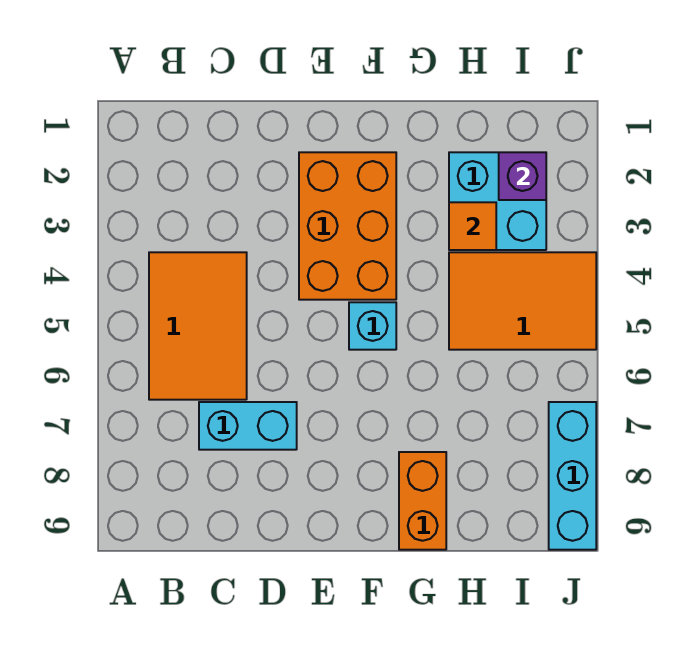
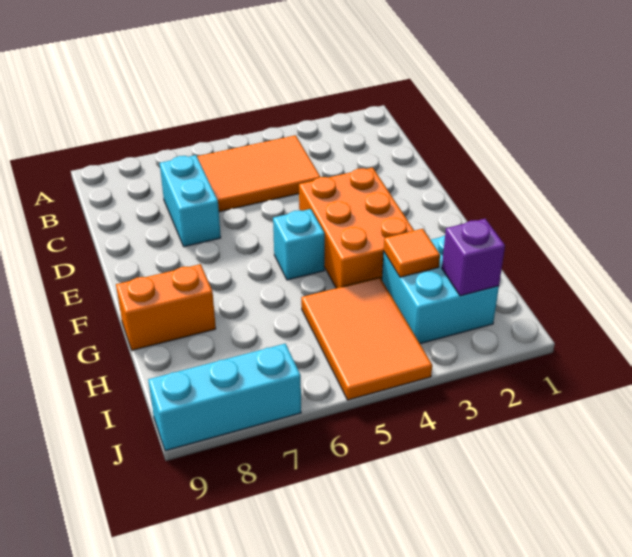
orange brick E2:F4 level 1 -> orange brick E3:G4 level 1

